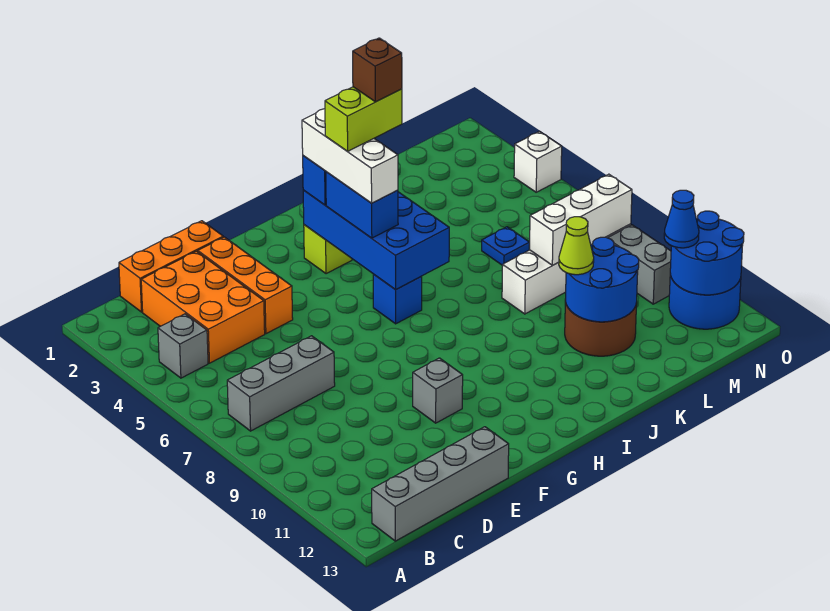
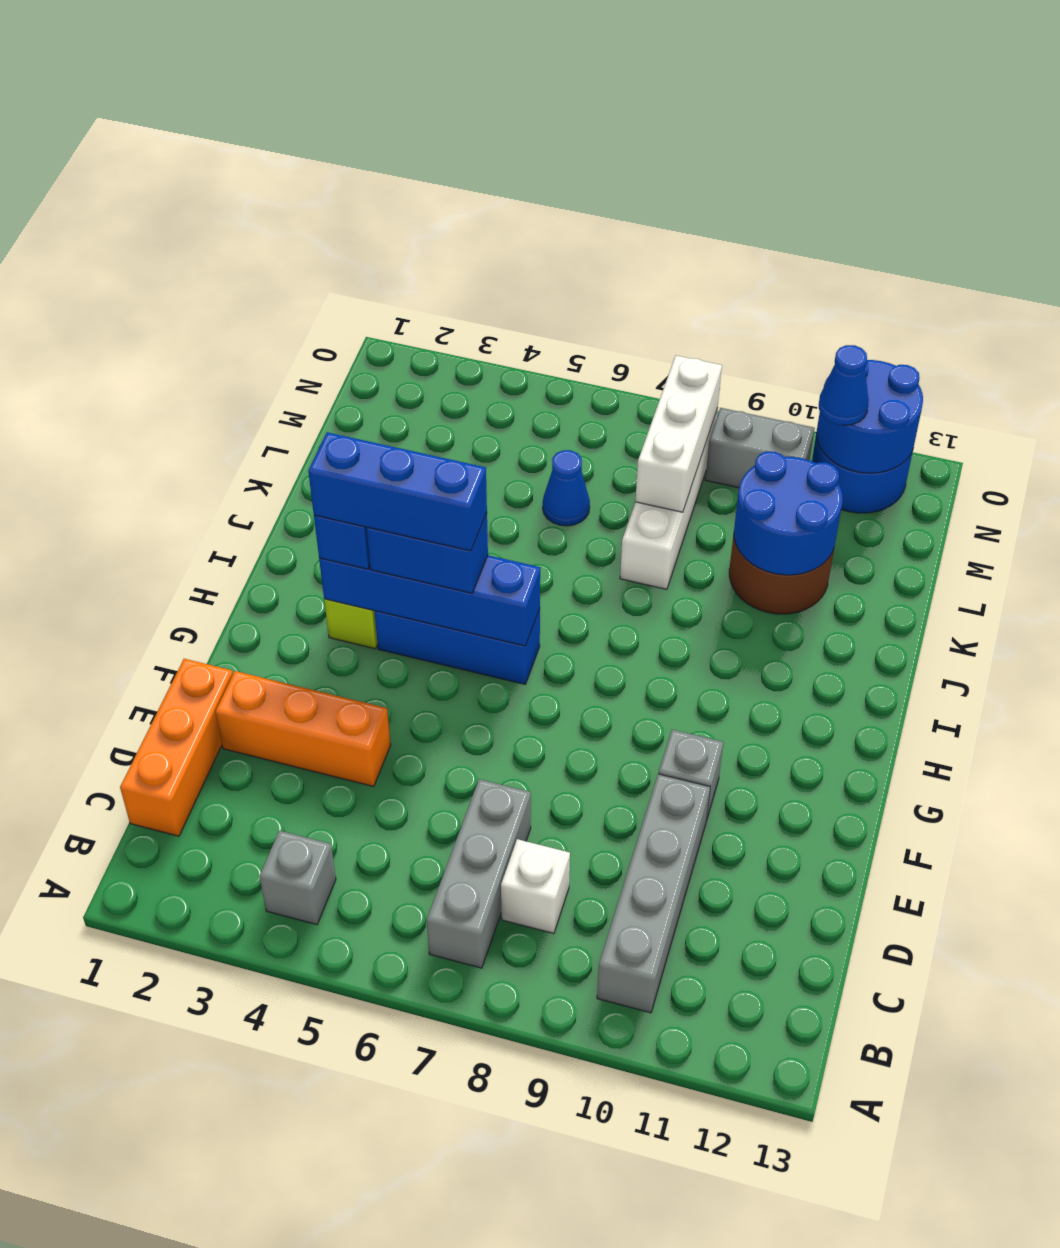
grey brick B13:E13 level 1 -> grey brick B10:E10 level 1
orange brick C2:D4 level 1 -> none
blue brick H3:I6 level 2 -> blue brick H3:H6 level 2
white brick H3:H5 level 4 -> blue brick H3:H5 level 4
lime brick H4:I4 level 5 -> none
blue brick H6 level 1 -> blue brick H4:H6 level 1
brown brick I4 level 6 -> none
lime cone K10 level 3 -> none
blue plate L6 level 1 -> blue cone L6 level 1
white brick O4 level 1 -> white brick C8 level 1

